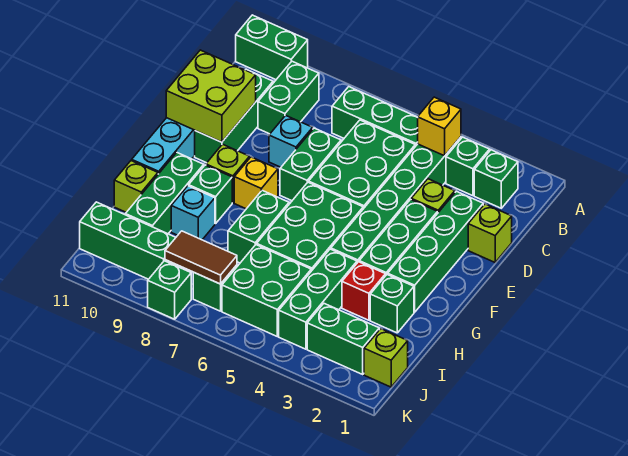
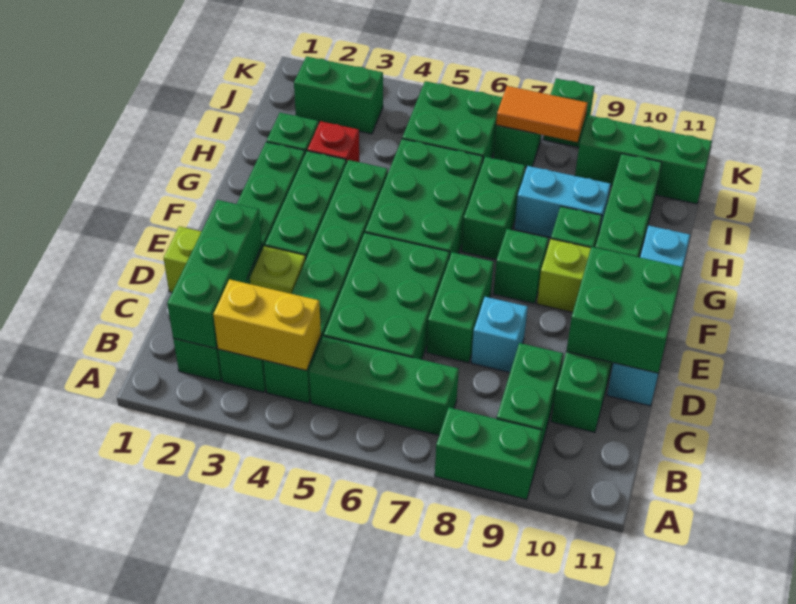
green brick A10:A11 level 1 -> green brick A8:A9 level 1
yellow brick B4 level 2 -> yellow brick B3:B4 level 2
lime brick D10:E11 level 2 -> green brick D10:E11 level 2
yellow brick F8 level 1 -> green brick F8 level 1
green brick H4:J4 level 1 -> green brick B2:D2 level 2
cyan brick H9 level 1 -> cyan brick H8:H9 level 1
lime brick H11 level 1 -> none
lime brick J1 level 1 -> none
brown tile J7:J8 level 2 -> orange tile J7:J8 level 2

